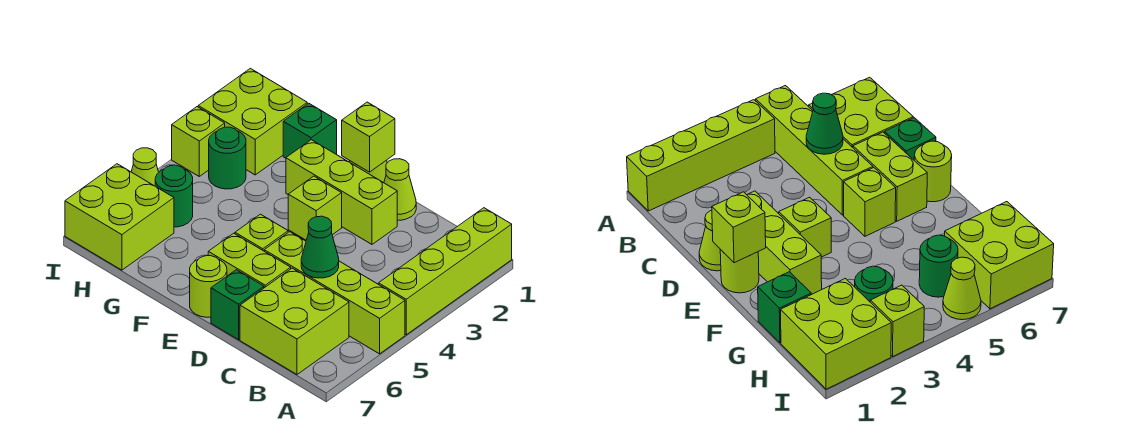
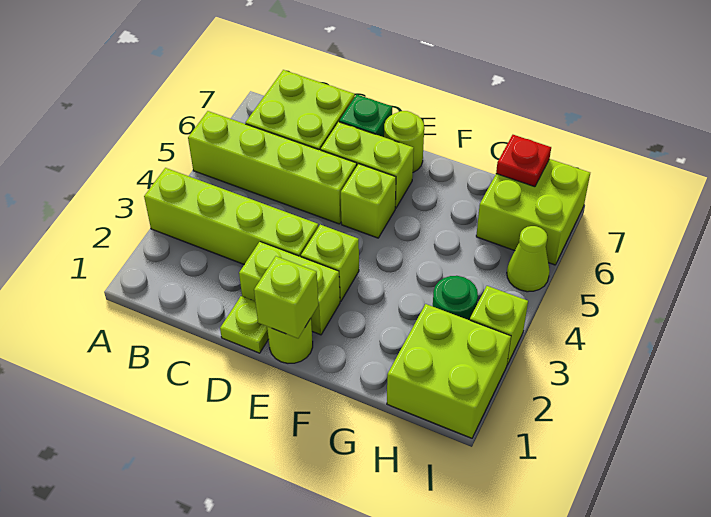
lime brick A1:A4 level 1 -> lime brick A3:D3 level 1
green cone C5 level 2 -> none
lime cone D1 level 1 -> lime plate D1 level 1
lime brick D2:F2 level 1 -> lime brick D2:E2 level 1
green brick G1 level 1 -> none
green round brick H5 level 1 -> none
none -> red plate H7 level 2

